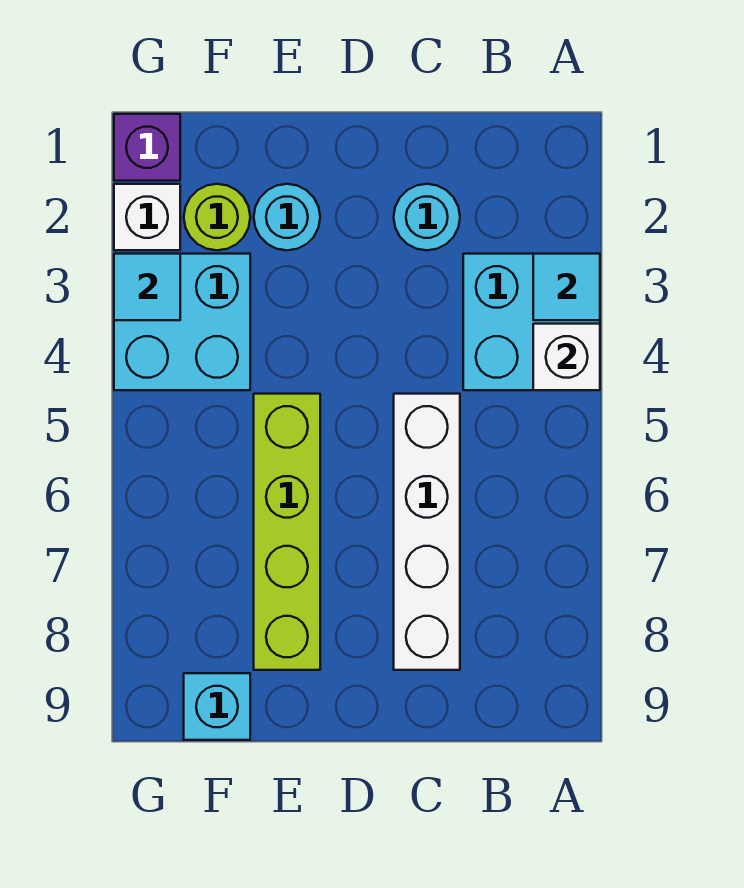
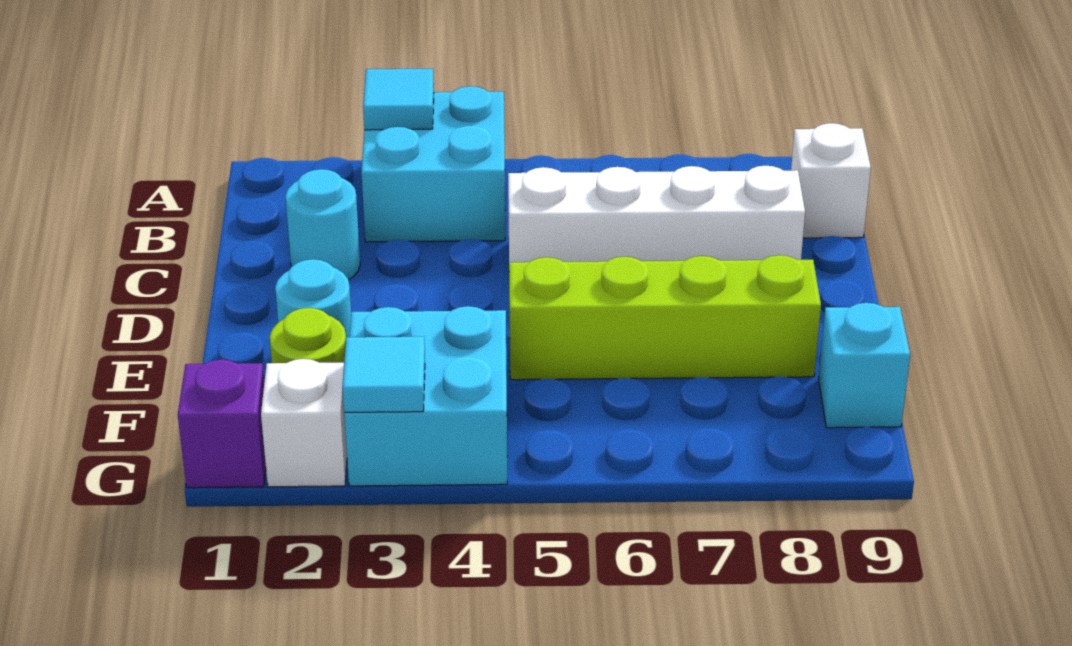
white brick A4 level 2 -> white brick B9 level 1

